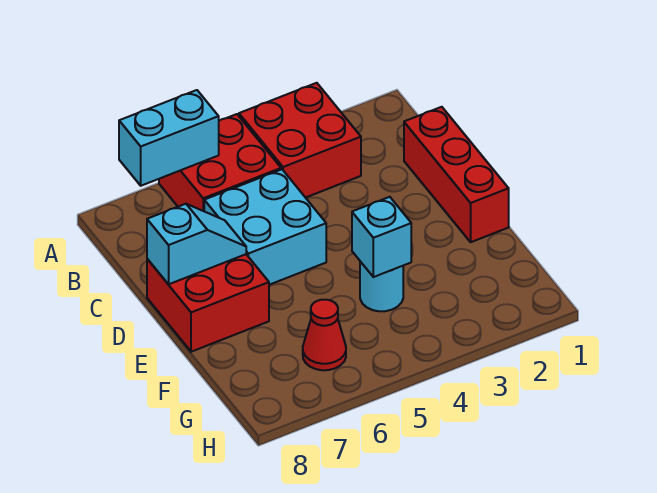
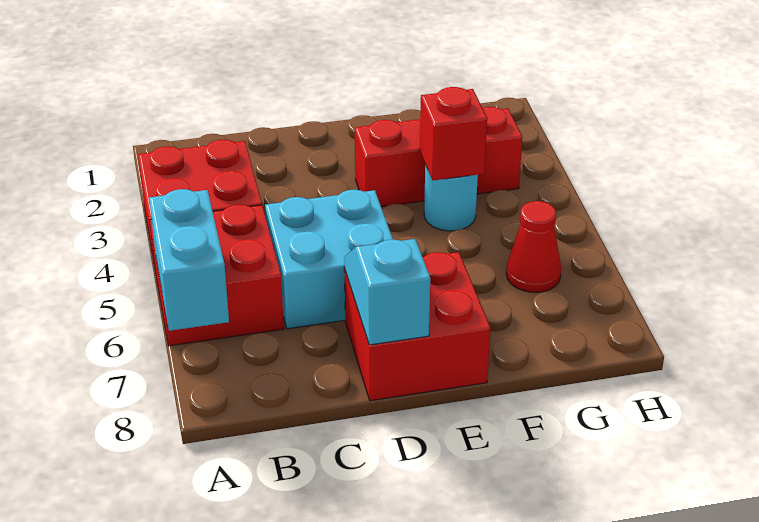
red brick C1:E1 level 1 -> red brick E3:G3 level 1
cyan brick F4 level 2 -> red brick F4 level 2

